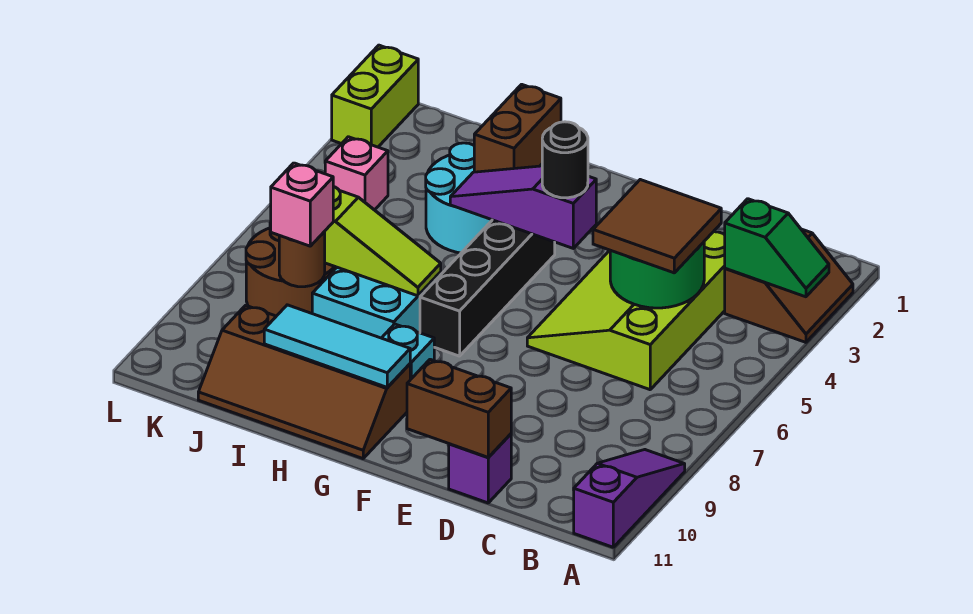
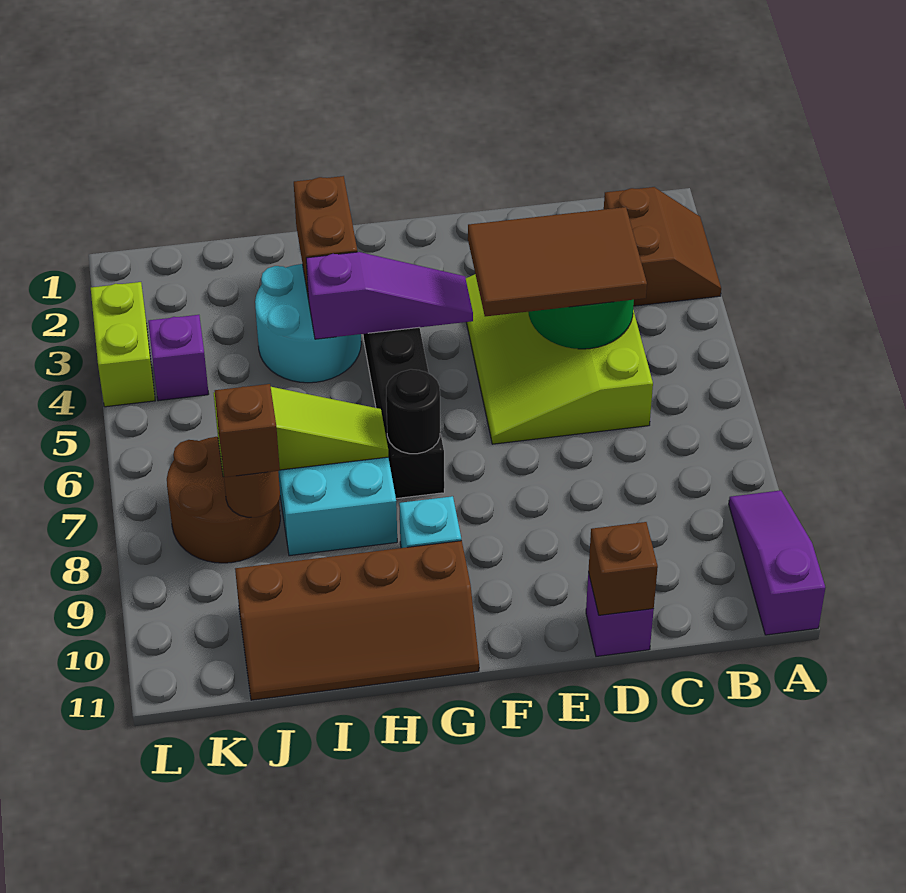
green slope A3:B3 level 2 top B -> none
brown tile C4:D5 level 3 -> brown tile C4:E5 level 3
brown brick D11:E11 level 2 -> brown brick D11 level 2
purple slope F4:H4 level 2 top F -> purple slope F4:H4 level 2 top H
black round brick F4 level 3 -> black round brick G7 level 2
cyan tile G10:I10 level 2 -> none
pink brick J8 level 3 -> brown brick J8 level 3
pink brick K4 level 1 -> purple brick K4 level 1
lime brick L1:L2 level 1 -> lime brick L3:L4 level 1

